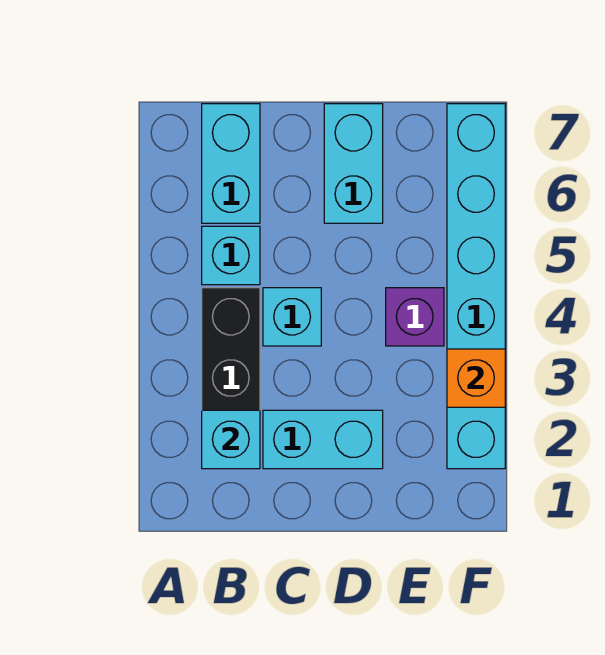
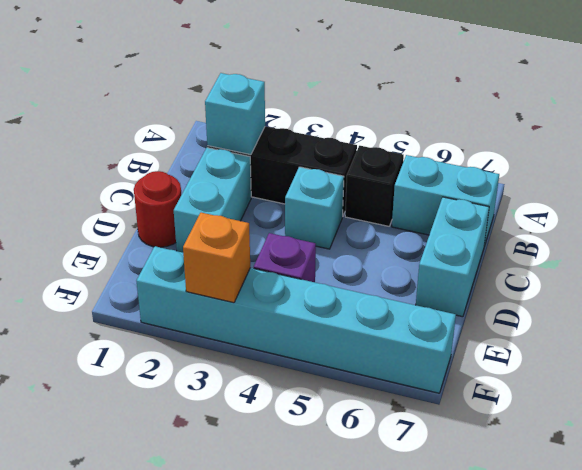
cyan brick B5 level 1 -> black brick B5 level 1
none -> red round brick D1 level 1
cyan brick D6:D7 level 1 -> cyan brick C7:D7 level 1

